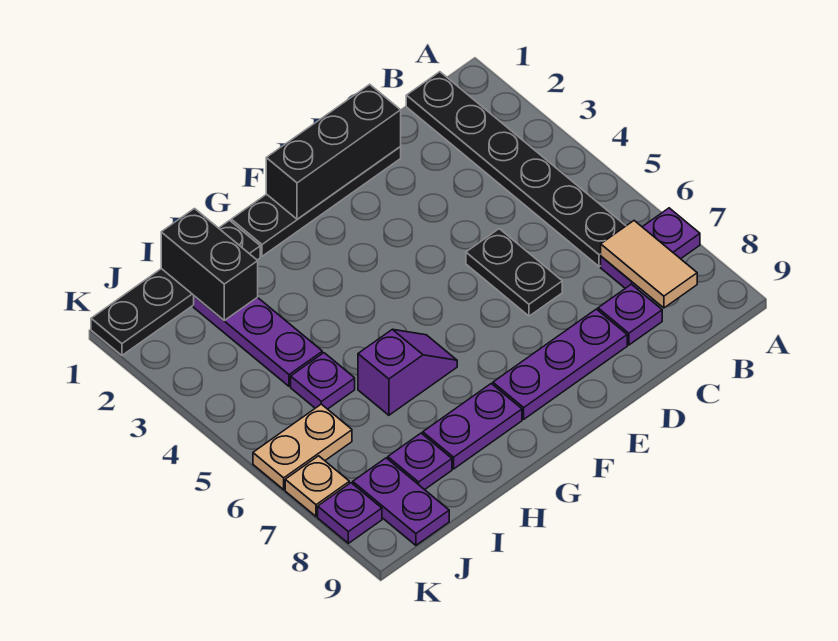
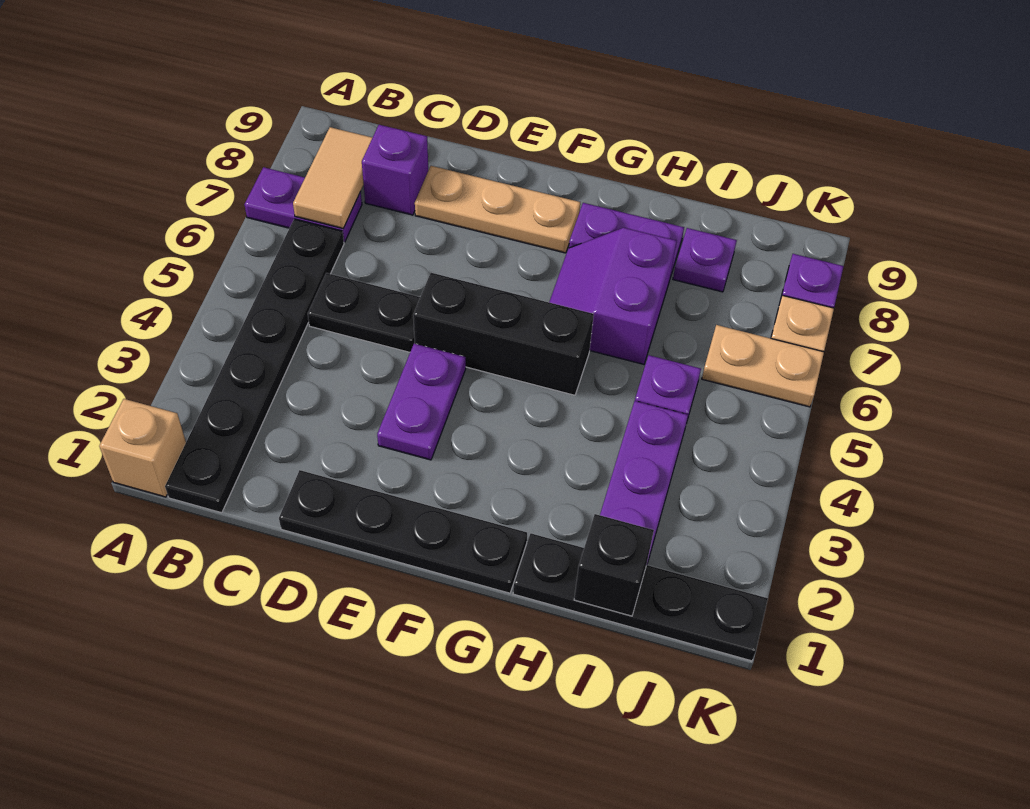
none -> tan brick A1 level 1
purple plate C8 level 1 -> purple brick C8 level 1
black brick D1:F1 level 2 -> black brick E5:G5 level 1
black plate D5:D6 level 1 -> black plate C5:D5 level 1
purple plate D8:F8 level 1 -> tan plate D8:F8 level 1
purple slope G6:H6 level 1 top H -> purple slope G6:H7 level 1 top H
black brick I1:I2 level 2 -> black brick I1 level 2
purple plate J8:J9 level 1 -> purple plate E3:E4 level 1

